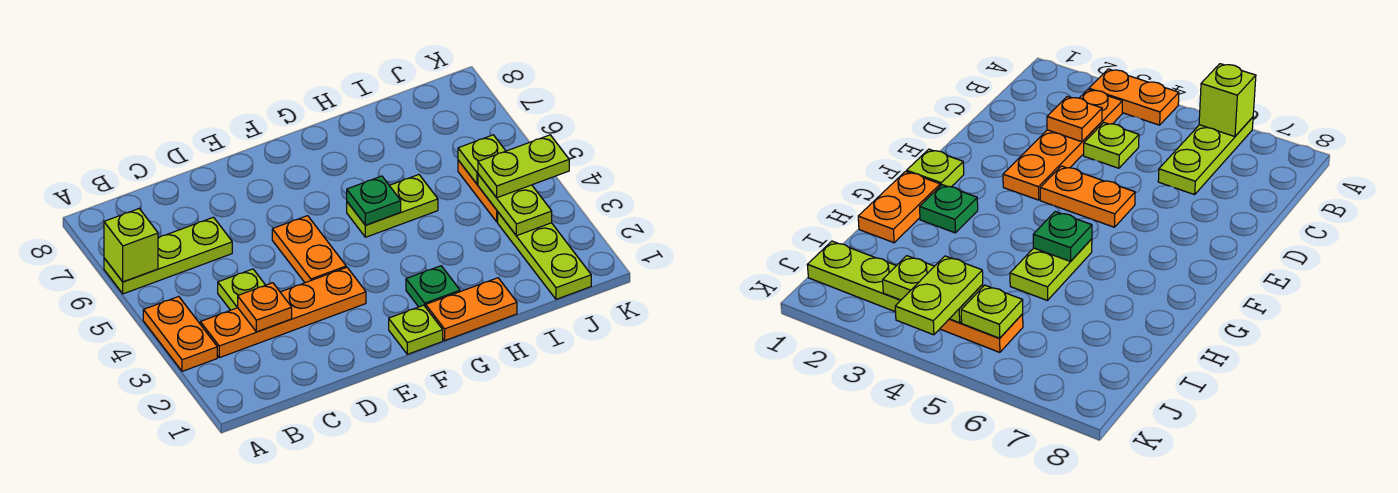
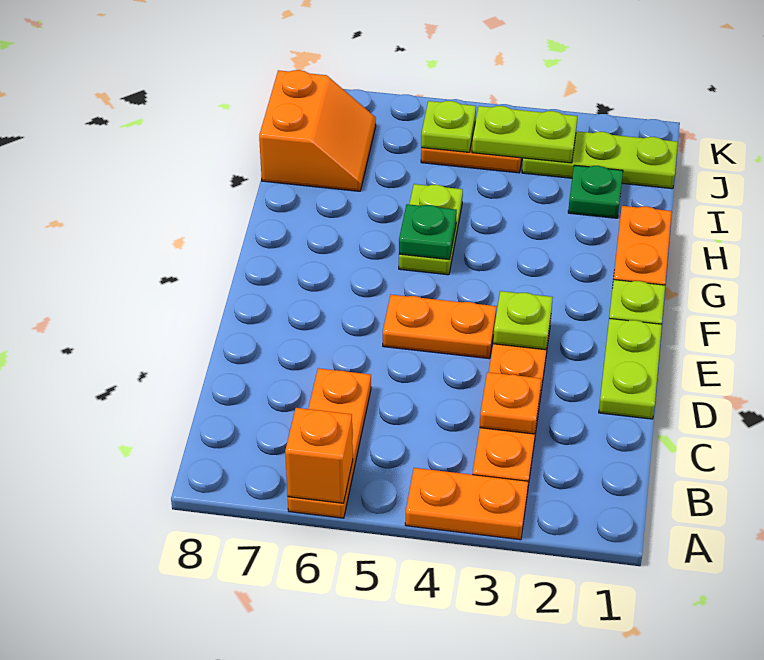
lime plate A6:C6 level 1 -> orange plate A6:C6 level 1
lime brick A6 level 2 -> orange brick A6 level 2
lime plate C4 level 1 -> lime plate E3 level 2
green plate G2 level 1 -> green plate I2 level 1
none -> orange slope I7:J8 level 1 top 8
lime plate J4:K4 level 3 -> lime plate D1:E1 level 1

